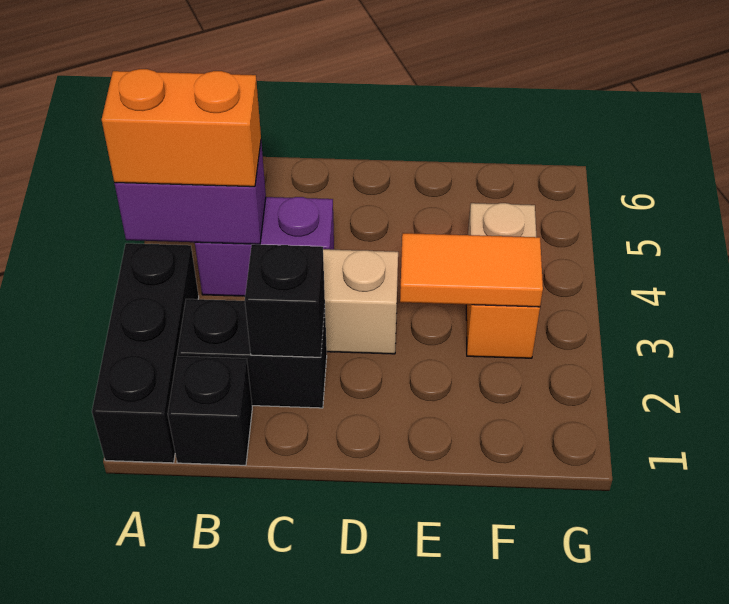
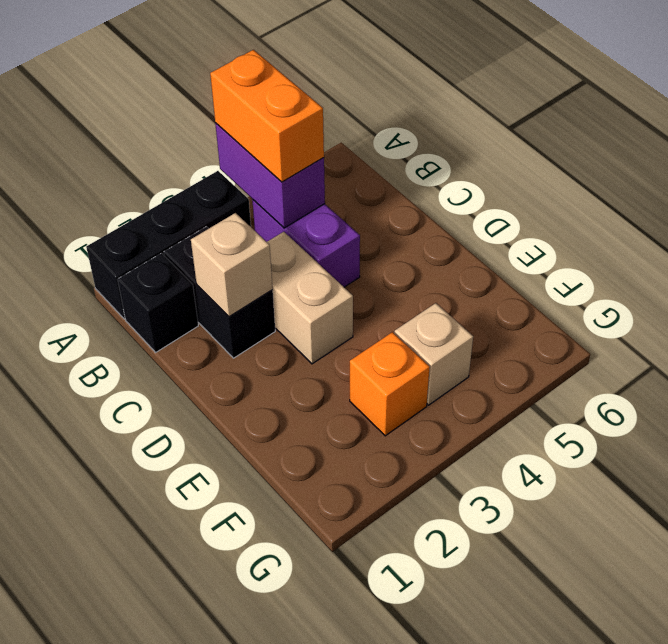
black brick C2 level 2 -> tan brick C2 level 2
orange tile E3:F3 level 2 -> none

